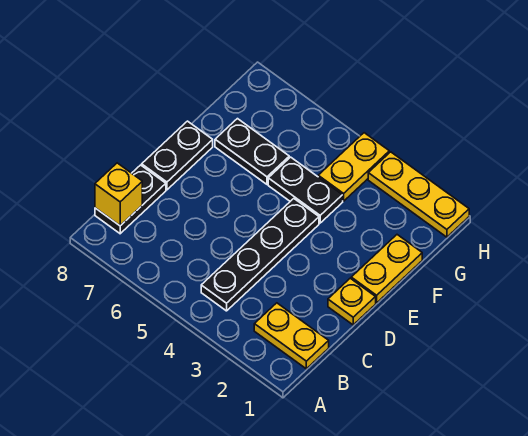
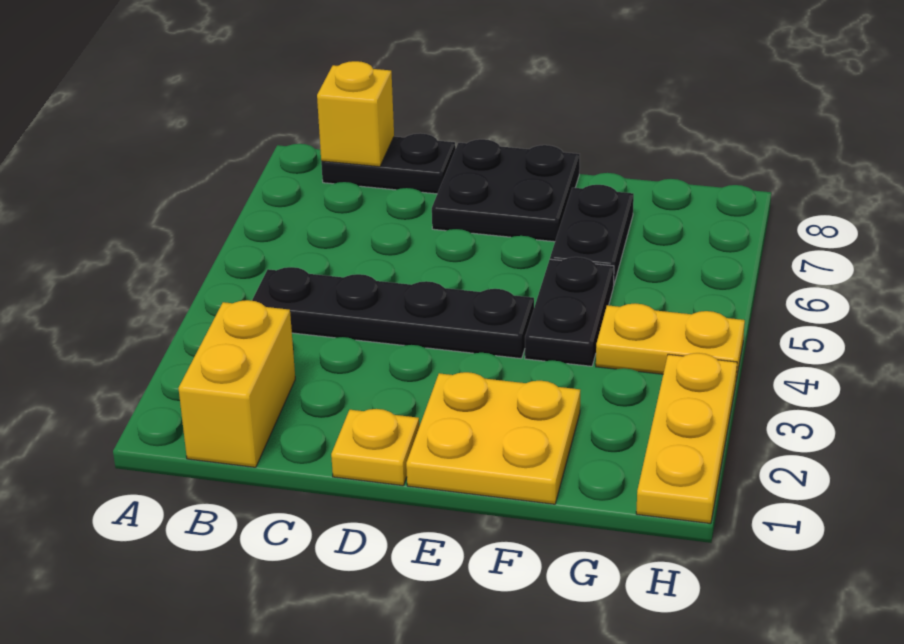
yellow plate B1:B2 level 1 -> yellow brick B1:B2 level 1
black plate D8:E8 level 1 -> black plate D7:E8 level 1
yellow plate E1:F1 level 1 -> yellow plate E1:F2 level 1

